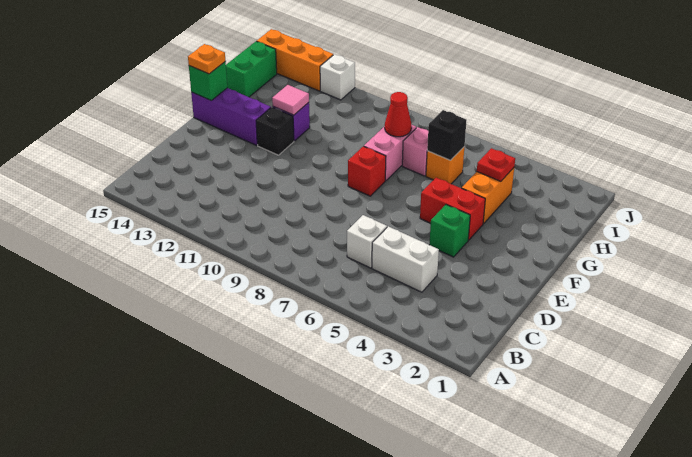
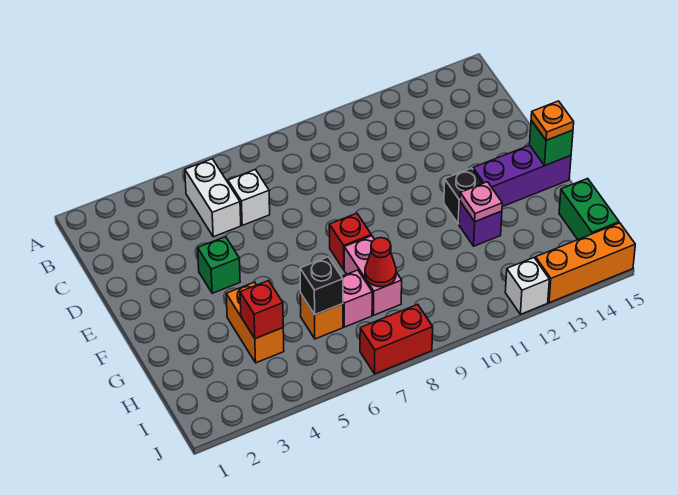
white brick C4:C5 level 1 -> white brick B5:C5 level 1
red brick F4:F5 level 1 -> red brick J7:J8 level 1
pink tile G12 level 2 -> pink plate G12 level 2
red plate H4 level 2 -> red brick H4 level 2

